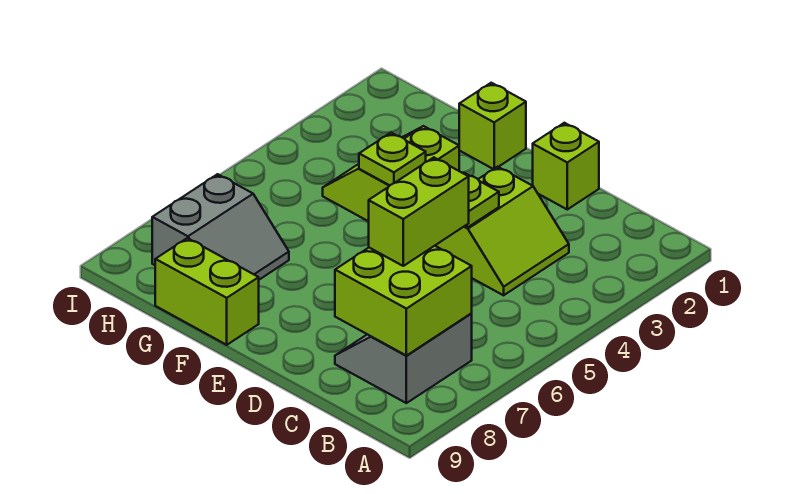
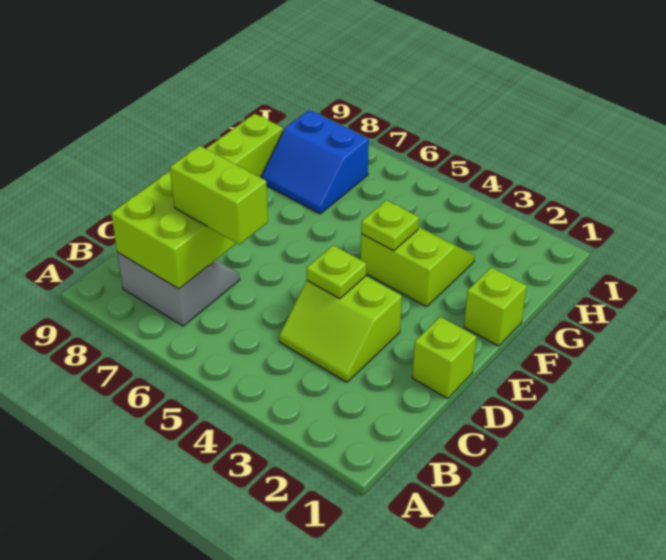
grey slope G7:H8 level 1 top H -> blue slope G7:H8 level 1 top H

